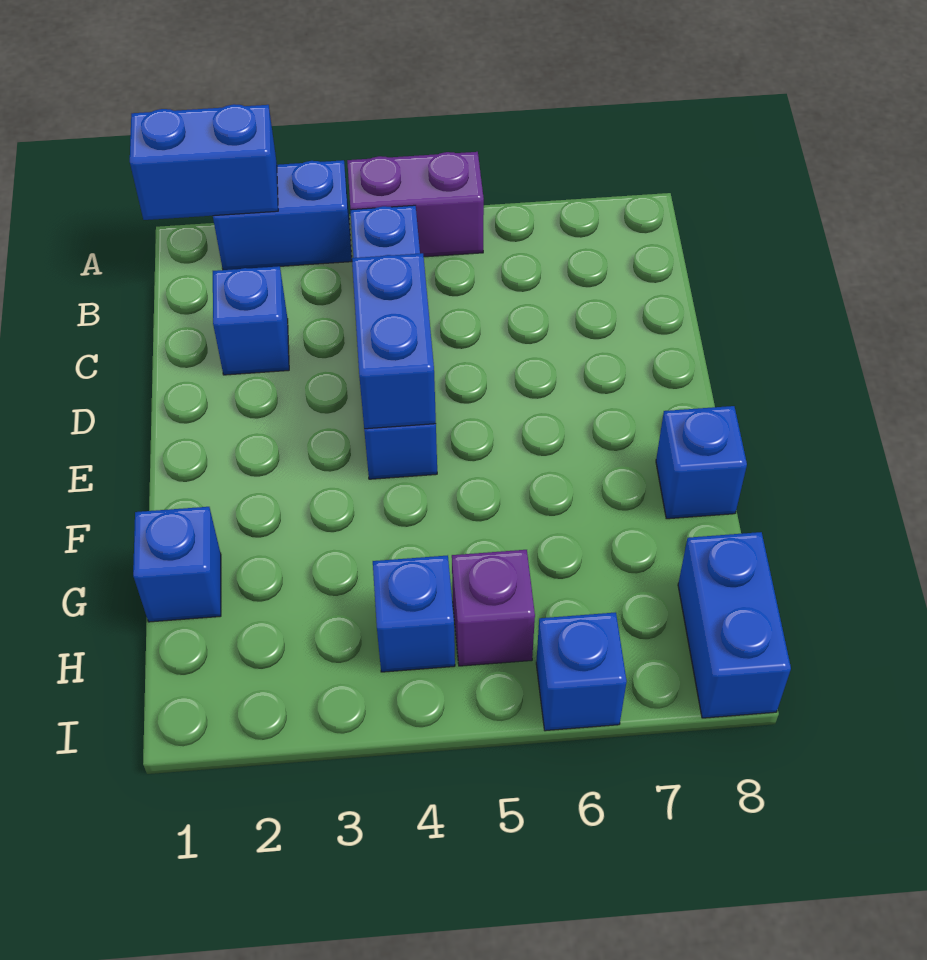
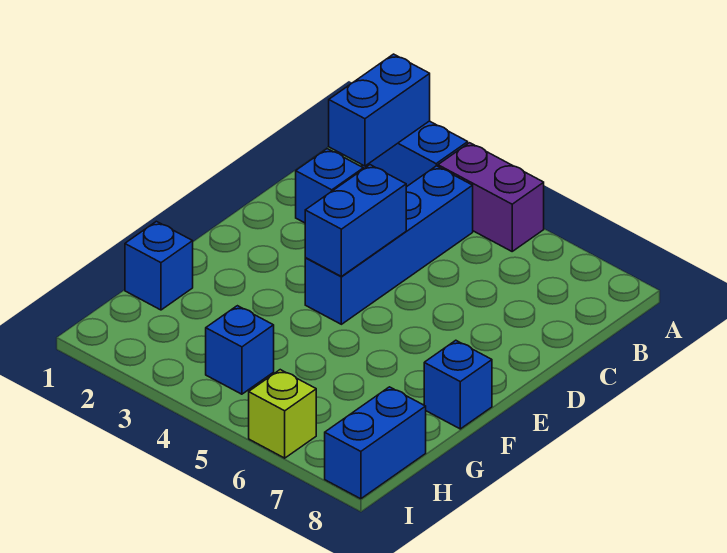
blue brick A1:A2 level 2 -> blue brick A2:B2 level 2
purple brick H5 level 1 -> none
blue brick I6 level 1 -> lime brick I6 level 1

